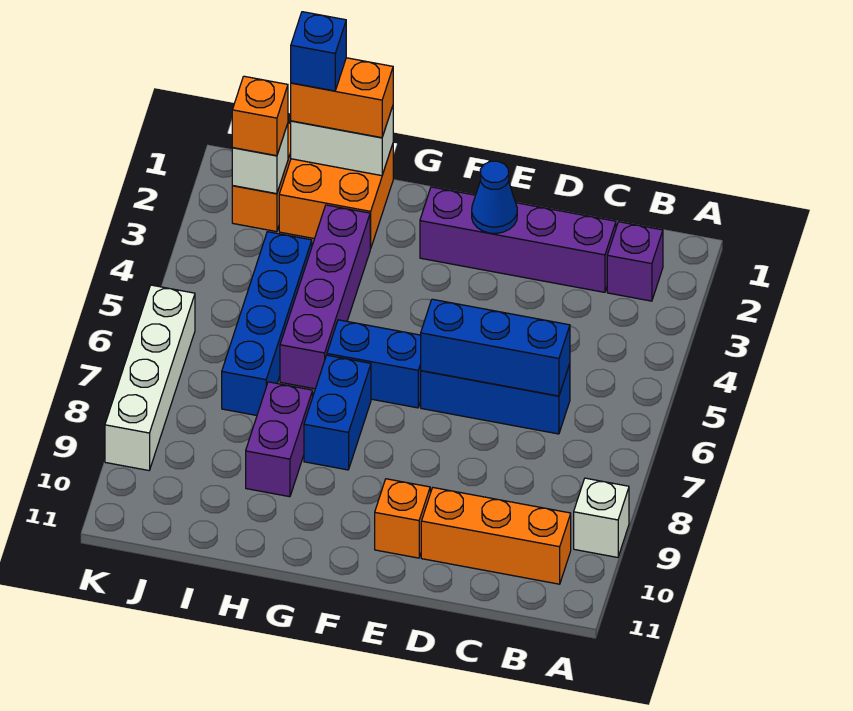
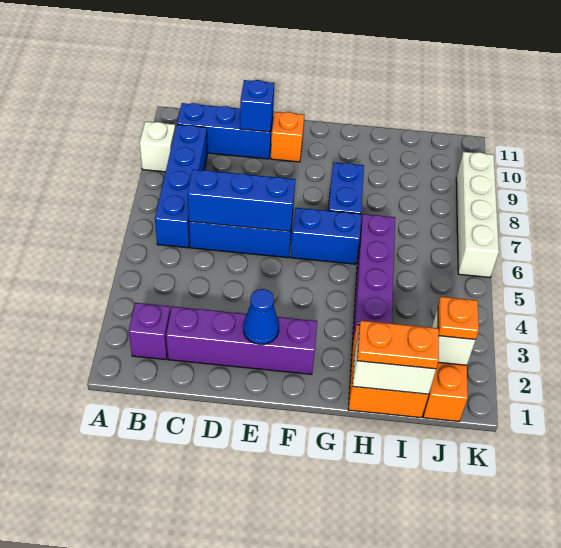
orange brick B10:D10 level 1 -> blue brick B10:D10 level 1
orange brick H1:I1 level 3 -> orange plate H1:I1 level 3
purple brick H8:H9 level 1 -> none
blue brick I1 level 4 -> blue brick D10 level 2
blue brick I4:I7 level 1 -> blue brick B6:B9 level 1
orange brick J2 level 3 -> orange plate J2 level 3

